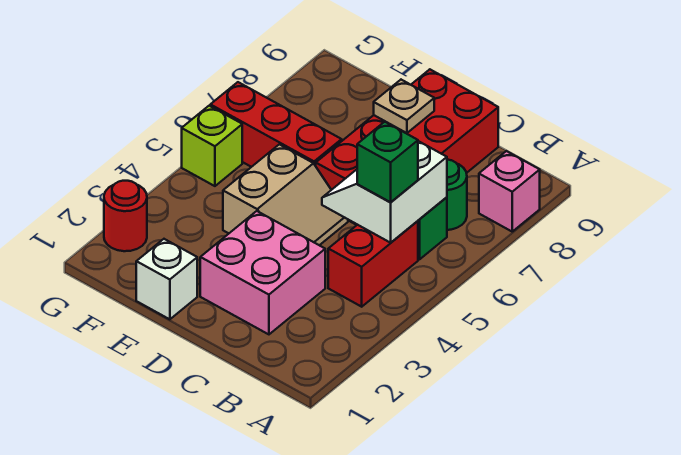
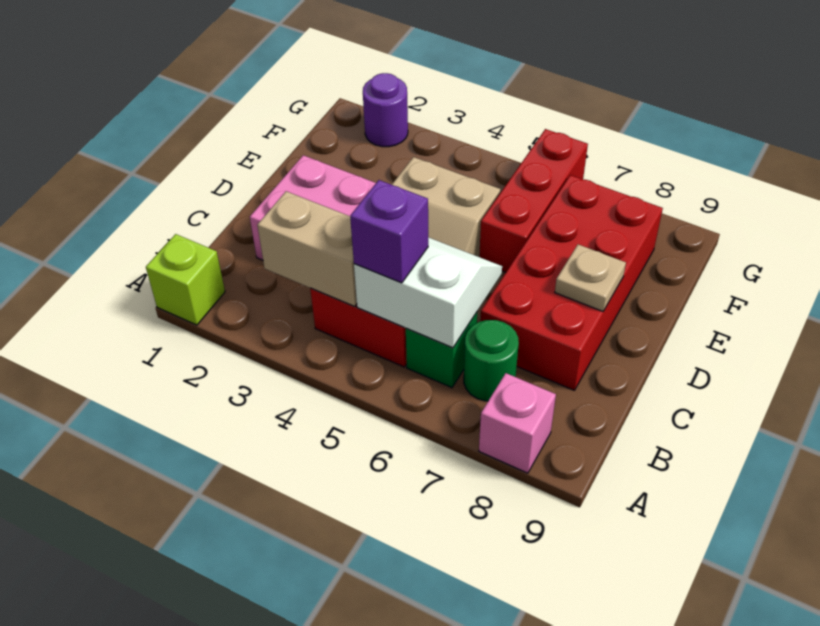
none -> tan brick B3:B4 level 2
green brick B5 level 3 -> purple brick B5 level 3
red brick C6:D9 level 1 -> red brick C7:F8 level 1
white brick E1 level 1 -> none
red round brick G2 level 1 -> purple round brick G2 level 1
lime brick G5 level 1 -> lime brick A1 level 1

